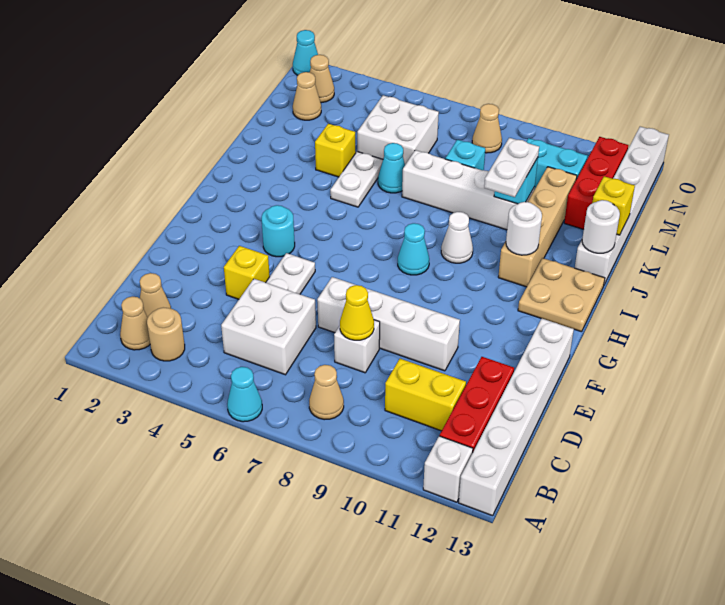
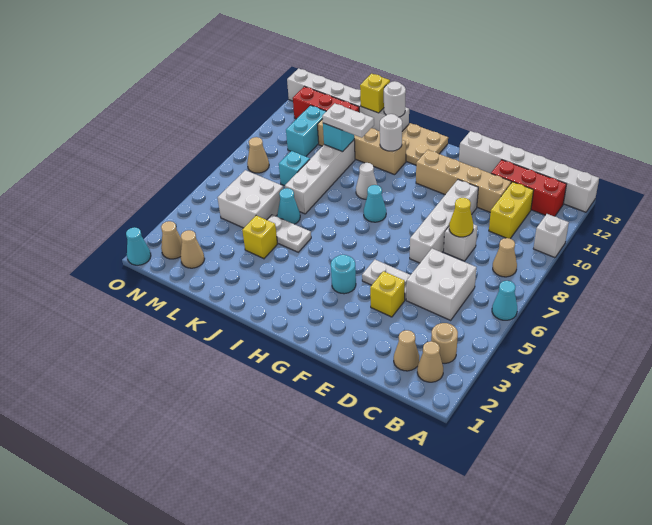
white brick A12 level 1 -> white brick A10 level 1
none -> tan brick D11:G11 level 1

